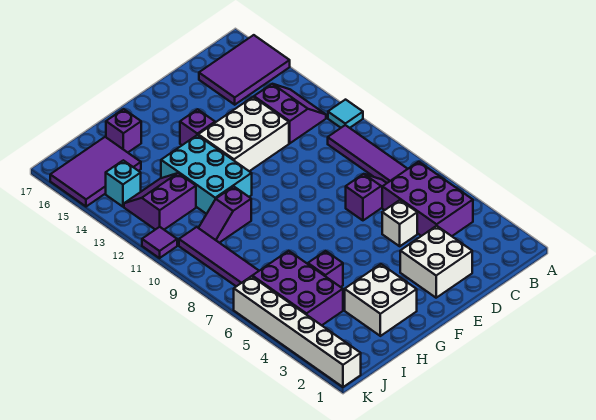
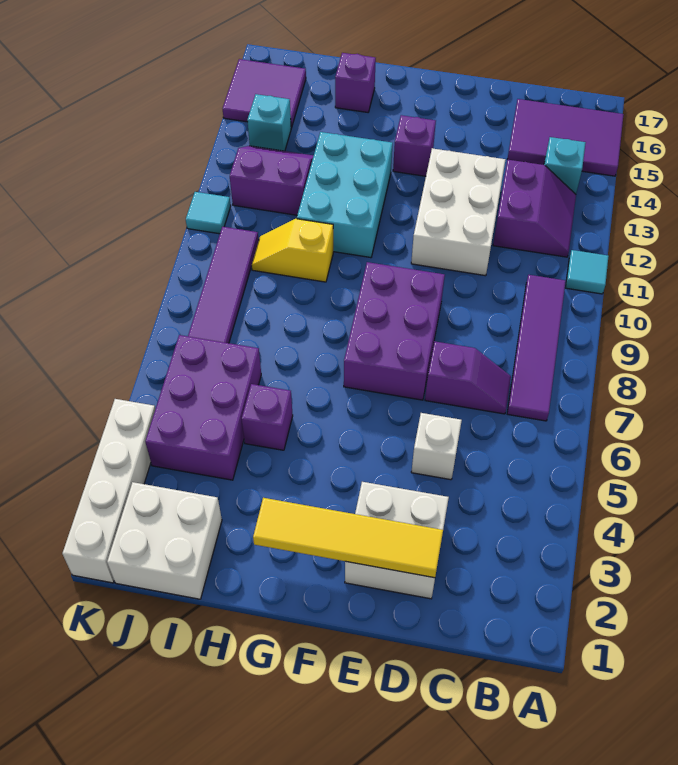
purple brick B4:C6 level 1 -> purple brick E7:F9 level 1
none -> cyan brick B14 level 1
none -> yellow tile D2:G2 level 2
white brick D12:F13 level 1 -> white brick D11:E13 level 1
white brick G2:H3 level 1 -> white brick I1:J2 level 1
purple slope H10:I10 level 1 top H -> yellow slope H10:I10 level 1 top H
purple tile I15:K16 level 1 -> purple tile J15:K16 level 1
white brick K1:K6 level 1 -> white brick K1:K4 level 1
purple tile K11 level 1 -> cyan tile K11 level 1

